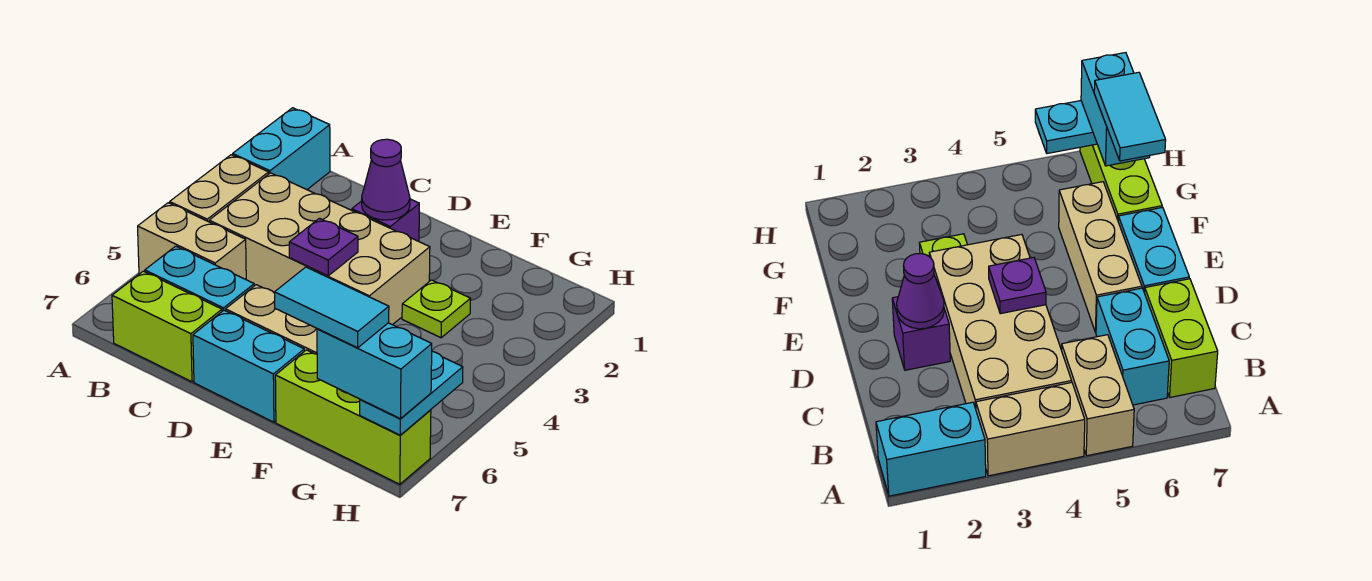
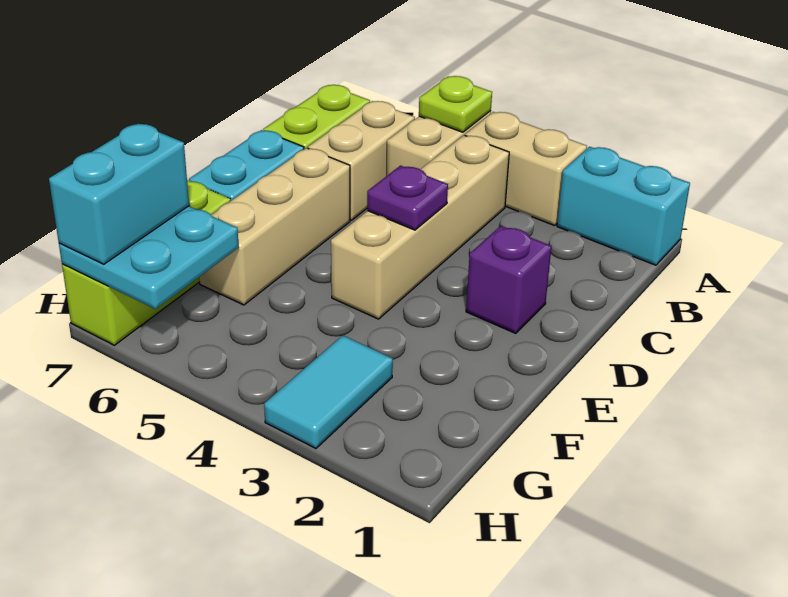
tan brick B3:E4 level 1 -> tan brick B4:E4 level 1
cyan brick B6:C6 level 1 -> tan brick B6:C6 level 1
purple cone D2 level 2 -> none
lime plate F3 level 1 -> lime plate A5 level 2
cyan tile F7:G7 level 4 -> cyan tile G3:H3 level 1
cyan plate H6:H7 level 2 -> cyan plate G6:H7 level 2

